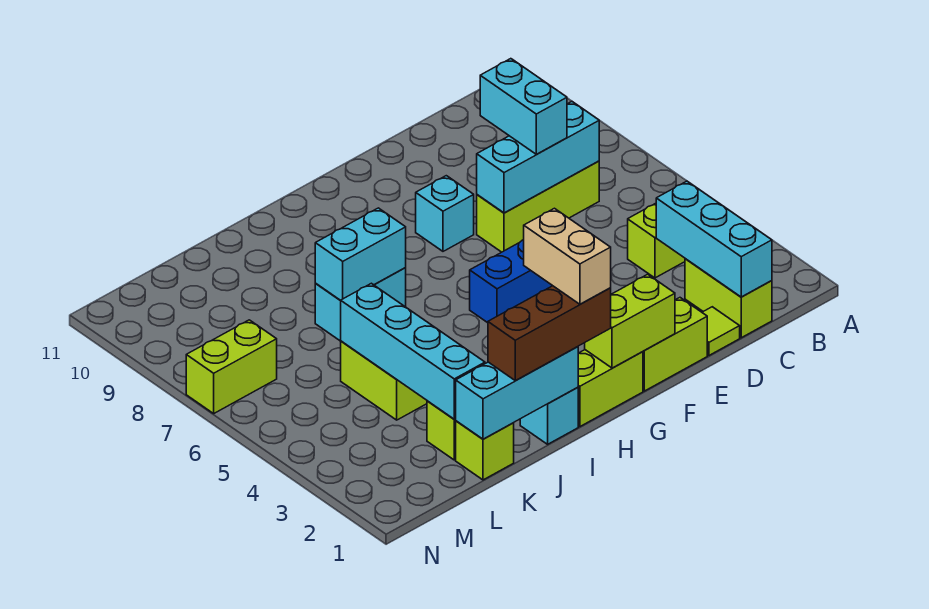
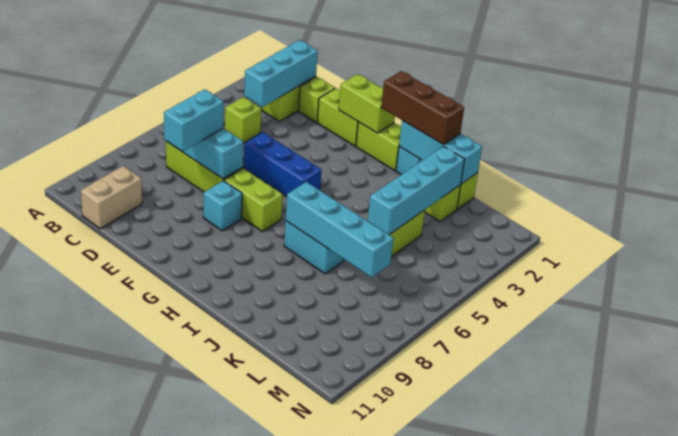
lime tile D1 level 1 -> lime brick D1 level 1
tan brick H1:H2 level 4 -> tan brick C10:C11 level 1
cyan brick I7:J7 level 2 -> cyan brick I7:L7 level 2
lime brick M7:N7 level 1 -> lime brick F7:G7 level 1

